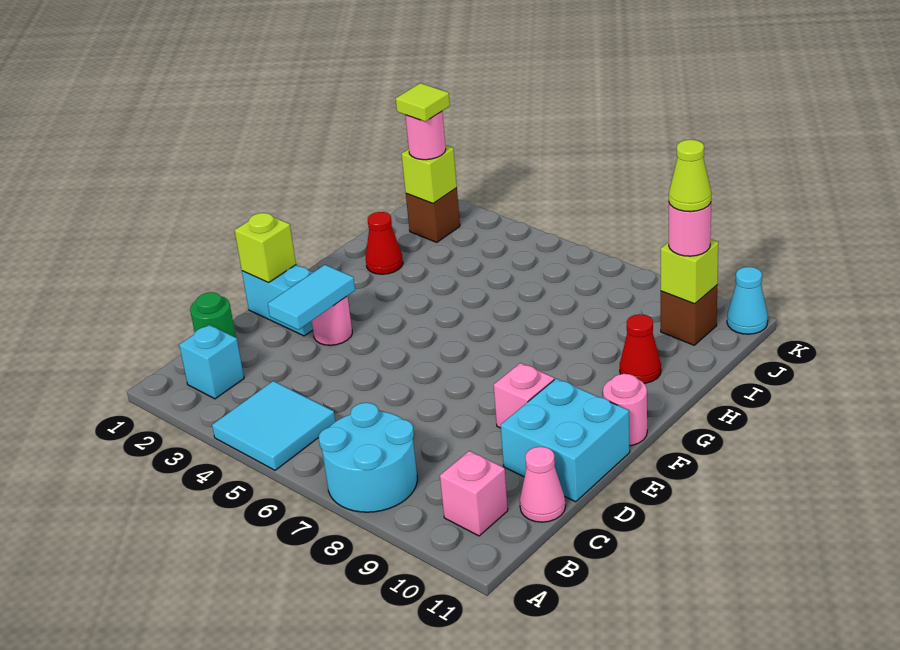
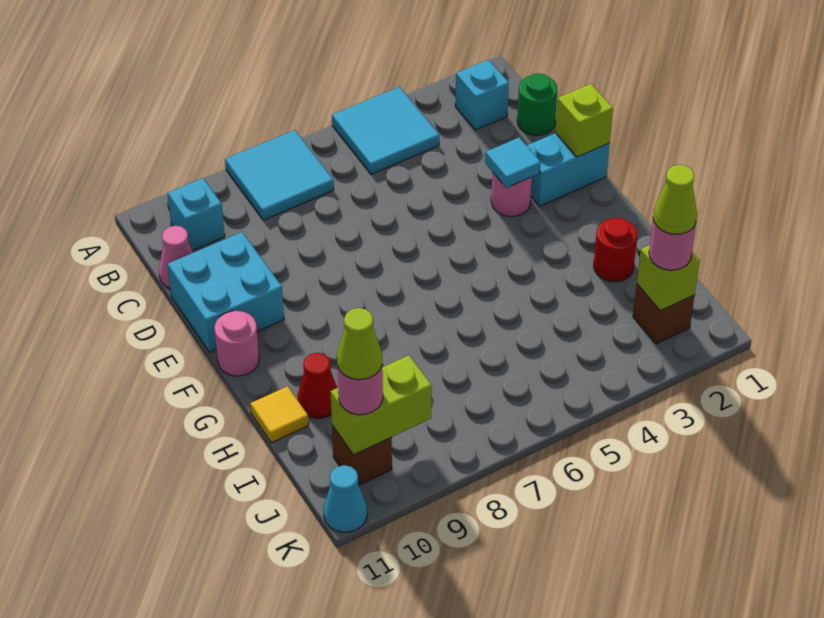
cyan round brick A7:B8 level 1 -> cyan tile A7:B8 level 1
pink brick B10 level 1 -> cyan brick B10 level 1
cyan tile D3:E3 level 2 -> cyan tile E3 level 2
pink brick E9 level 1 -> none
red cone H2 level 1 -> red round brick H2 level 1
none -> yellow tile H11 level 1
lime tile J2 level 4 -> lime cone J2 level 4
lime brick J10 level 2 -> lime brick J9:J10 level 2

